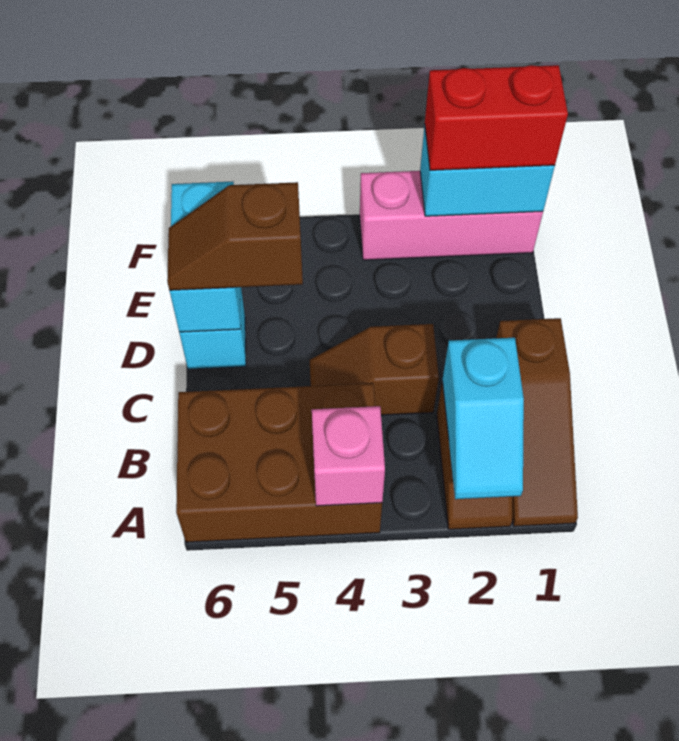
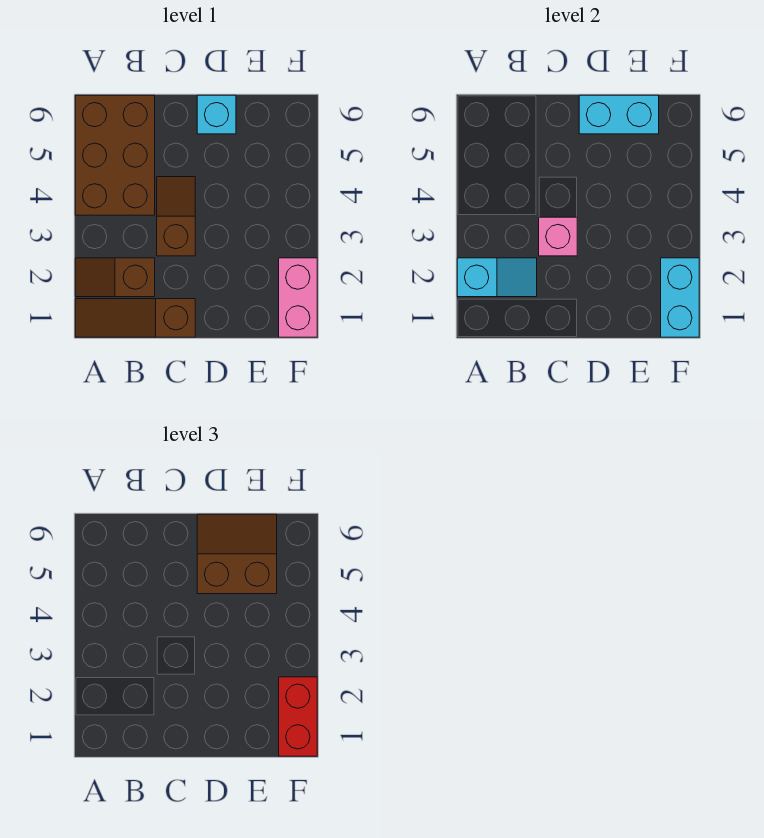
cyan slope A2:B2 level 2 top B -> cyan slope A2:B2 level 2 top A
pink brick A4 level 2 -> pink brick C3 level 2
brown slope D5:D6 level 3 top 5 -> brown slope D5:E6 level 3 top 5
pink brick F1:F3 level 1 -> pink brick F1:F2 level 1

